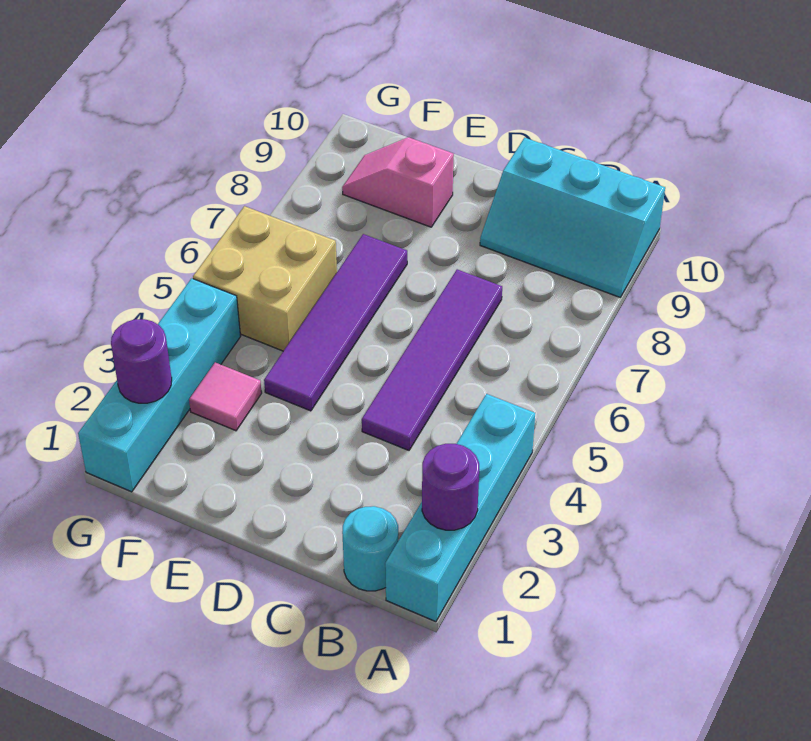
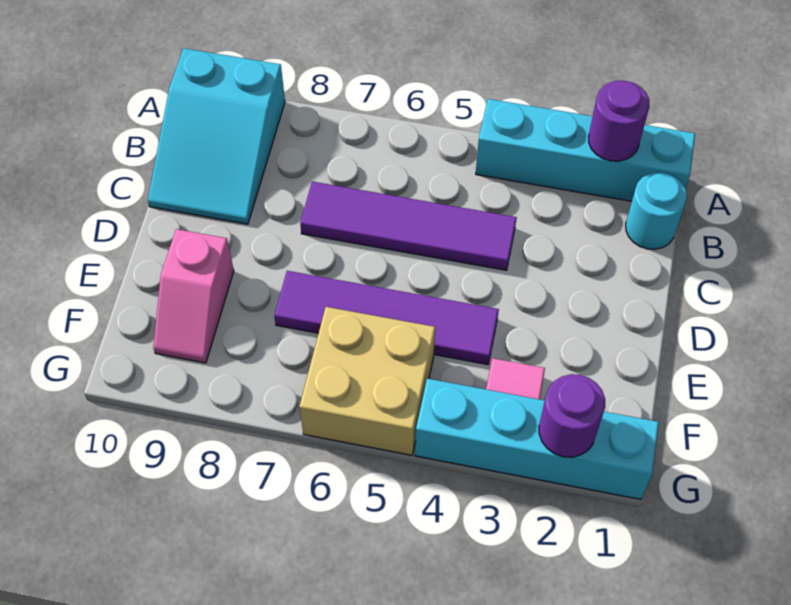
cyan slope A9:C10 level 1 top 10 -> cyan slope A9:C10 level 1 top A

